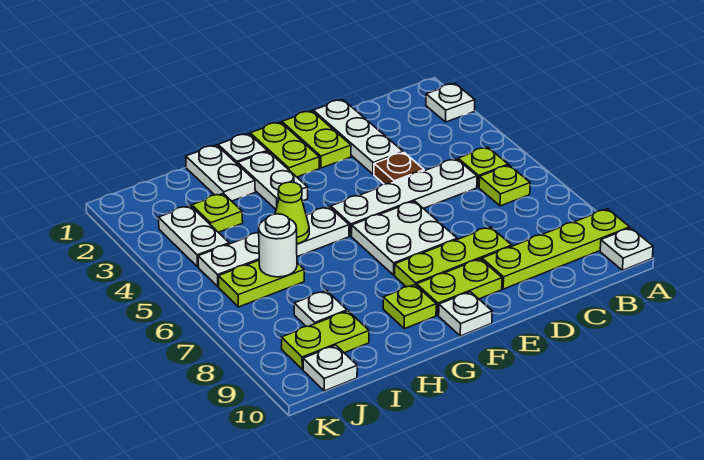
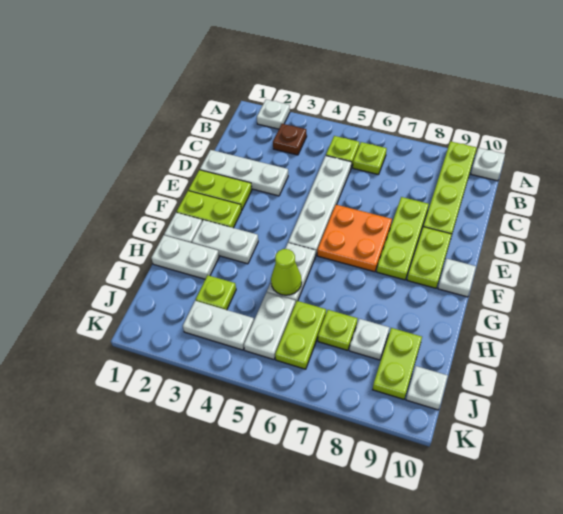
brown plate D4 level 1 -> brown plate B3 level 1
white plate E6:F7 level 1 -> orange plate E6:F7 level 1
lime plate G9 level 1 -> lime plate I7 level 1
white round brick I6 level 2 -> none

